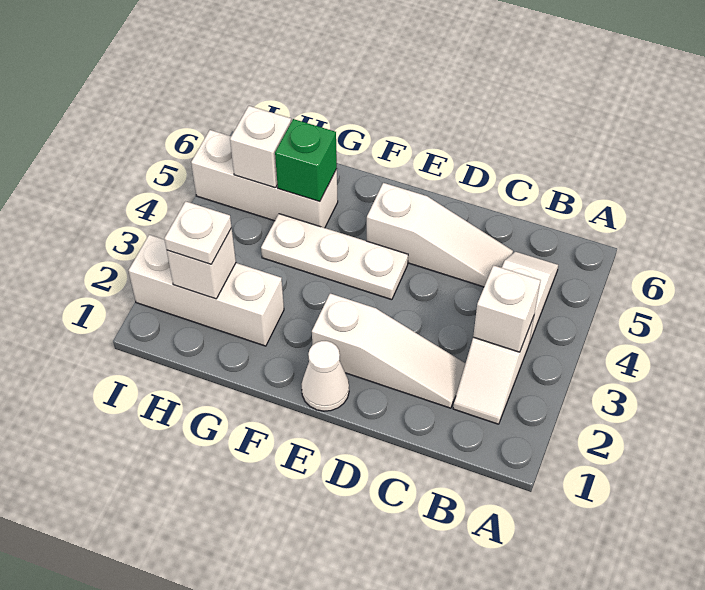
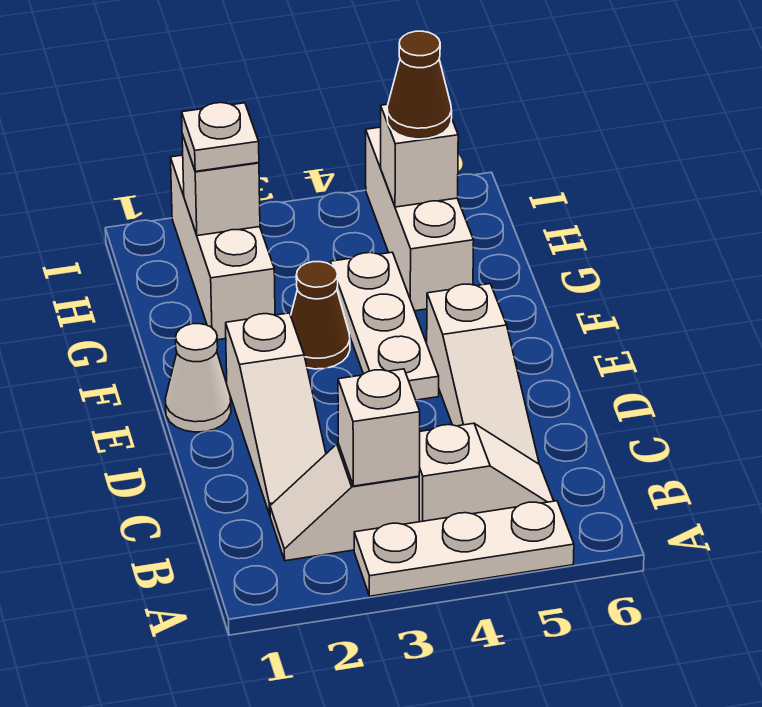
none -> white plate A3:A5 level 1
none -> brown cone F3 level 1
green brick G5 level 2 -> none
none -> brown cone H5 level 3

